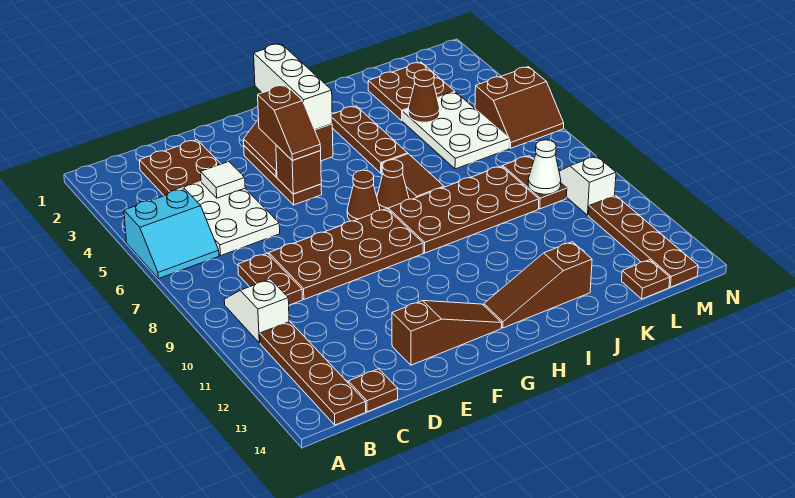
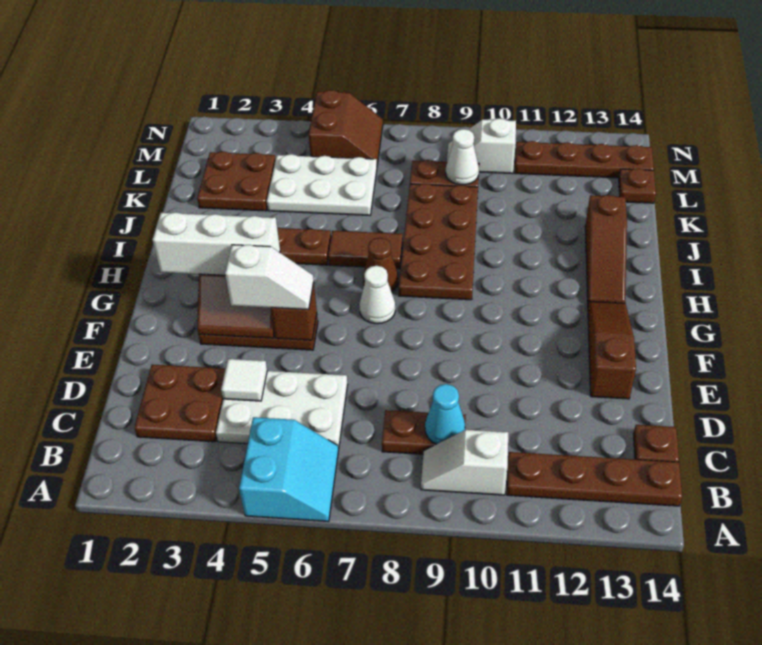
none -> cyan cone C9 level 2
brown plate D8:G9 level 1 -> none
brown slope F4:F5 level 3 top 4 -> white slope F4:F5 level 3 top 4
brown cone G7 level 1 -> white cone G7 level 1
brown cone K4 level 2 -> none

